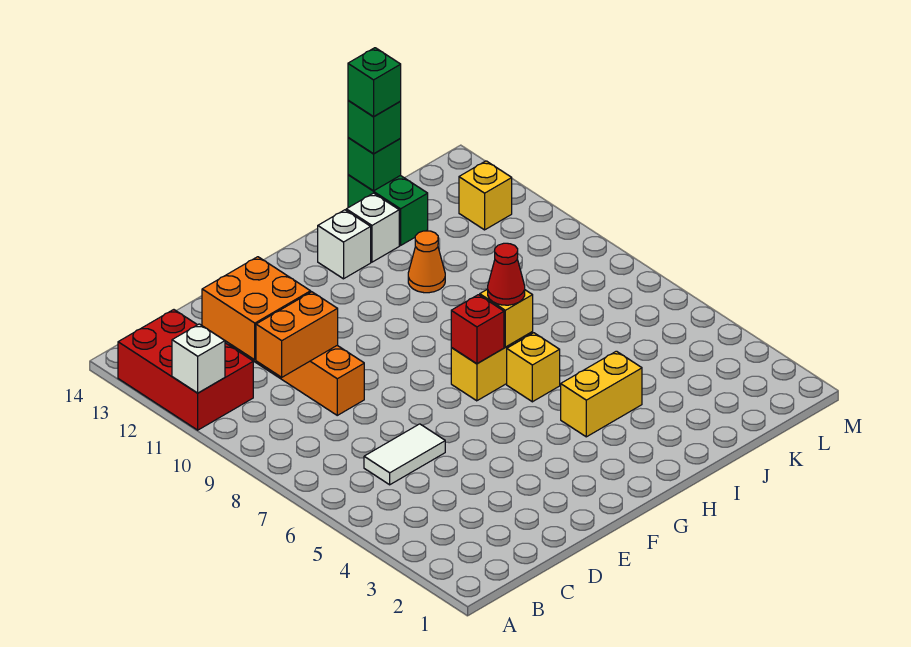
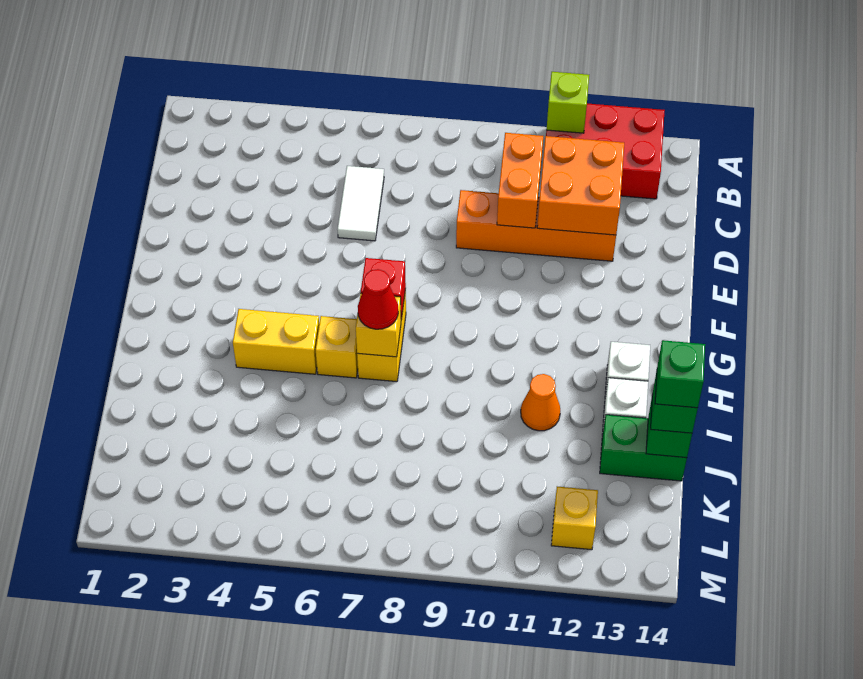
white brick A11 level 2 -> lime brick A11 level 2
yellow brick H4:I4 level 1 -> yellow brick H4:H5 level 1

